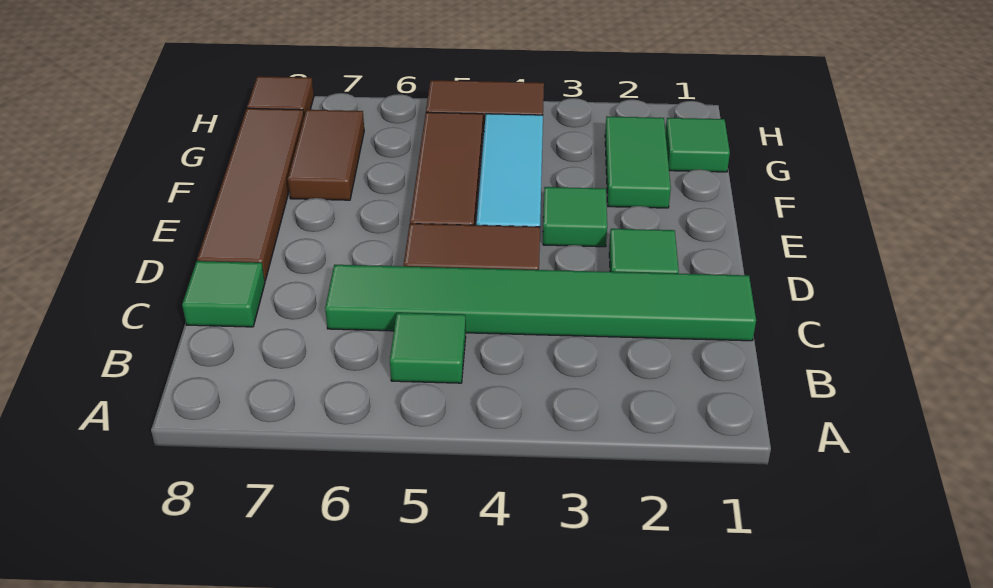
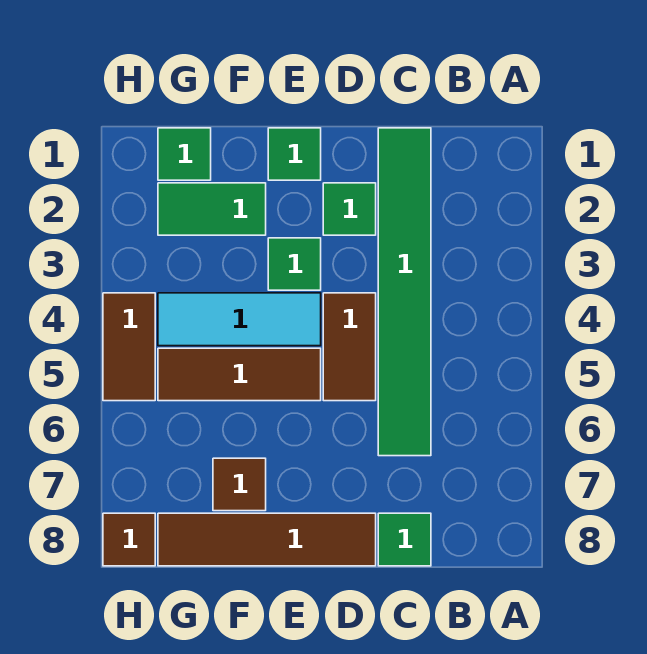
green tile B5 level 1 -> green tile E1 level 1
brown tile F7:G7 level 1 -> brown tile F7 level 1

